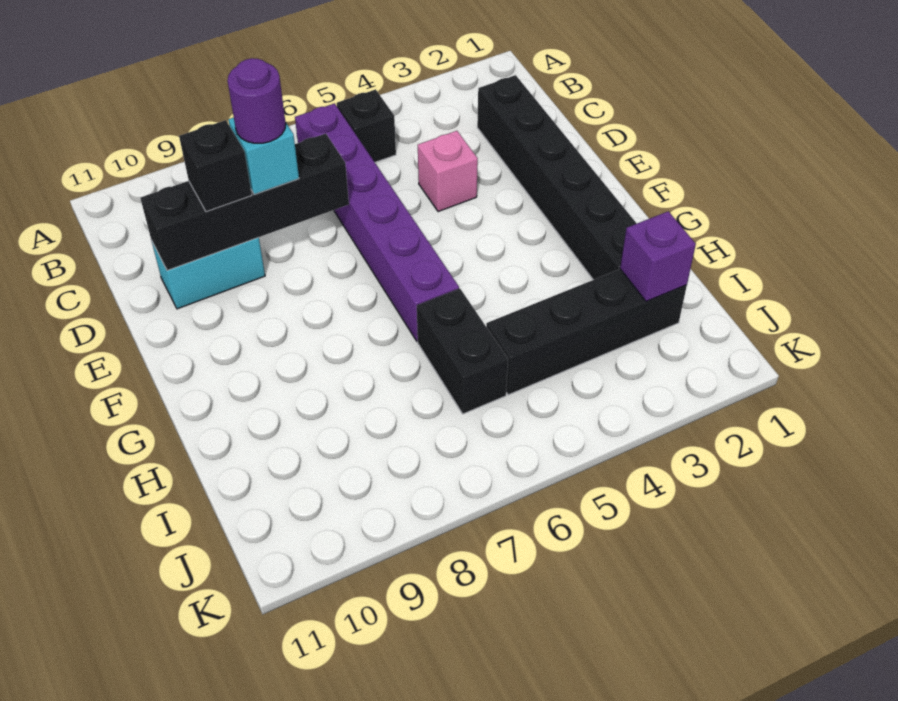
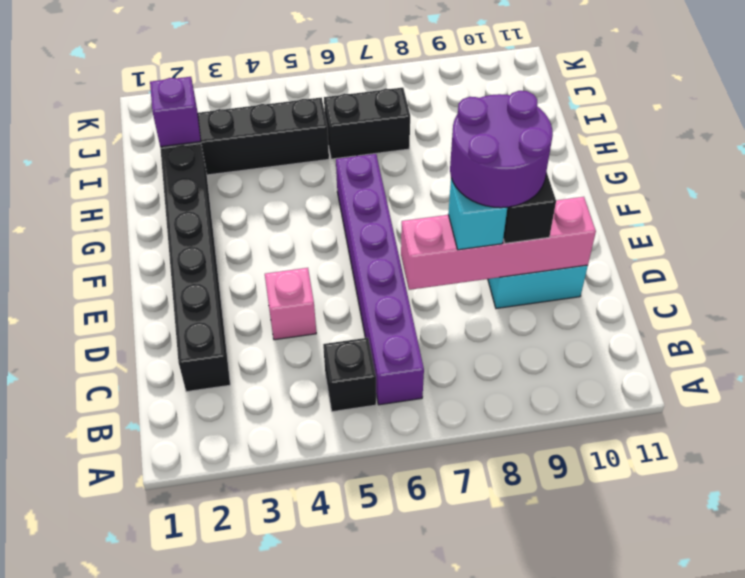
black brick D7:D10 level 2 -> pink brick D7:D10 level 2
purple round brick D8 level 4 -> purple round brick D8:E9 level 4
black brick H6:I6 level 1 -> black brick I6:I7 level 1

